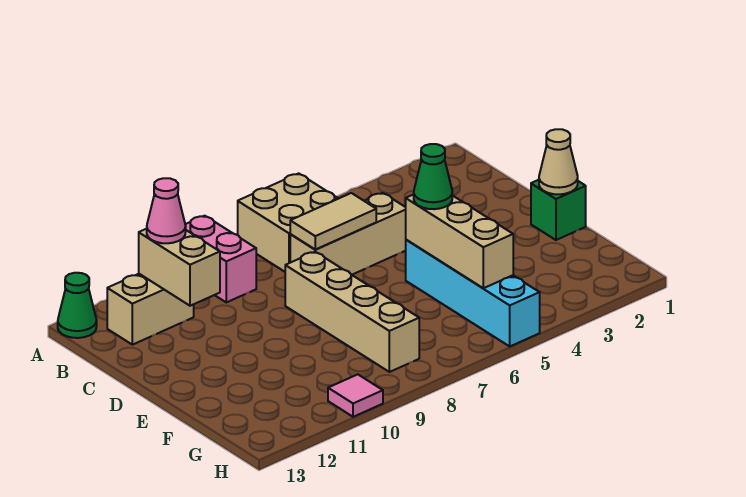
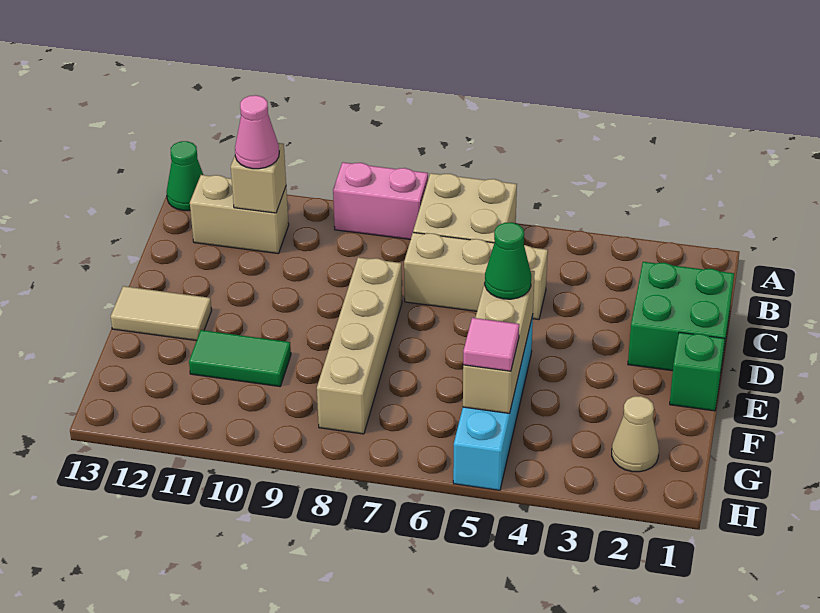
pink brick A9:B9 level 1 -> pink brick A8:A9 level 1
tan brick B11:C11 level 2 -> tan brick B11 level 2
none -> green brick C1:D2 level 1
tan tile C6:C7 level 2 -> tan tile E12:E13 level 1
tan cone E1 level 2 -> tan cone G2 level 1
none -> green tile F10:F11 level 1
pink tile H10 level 1 -> pink tile G5 level 3

